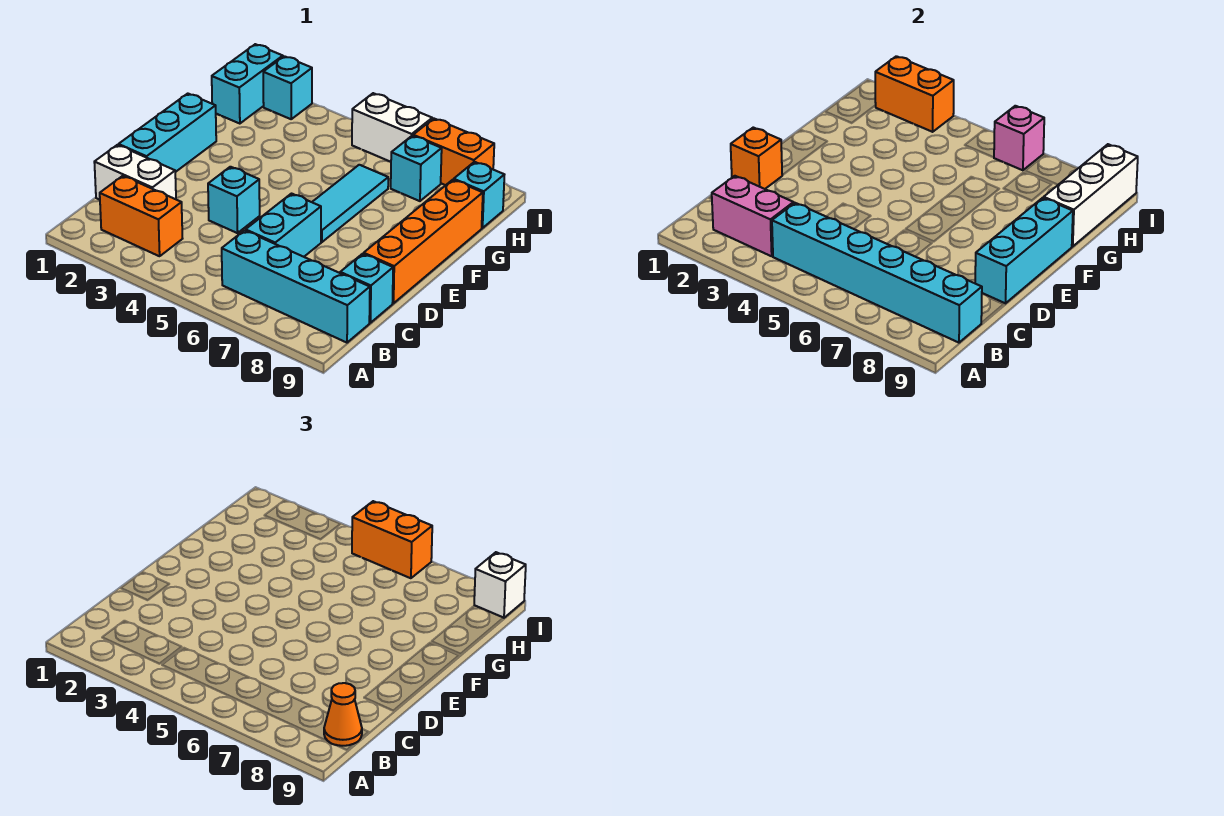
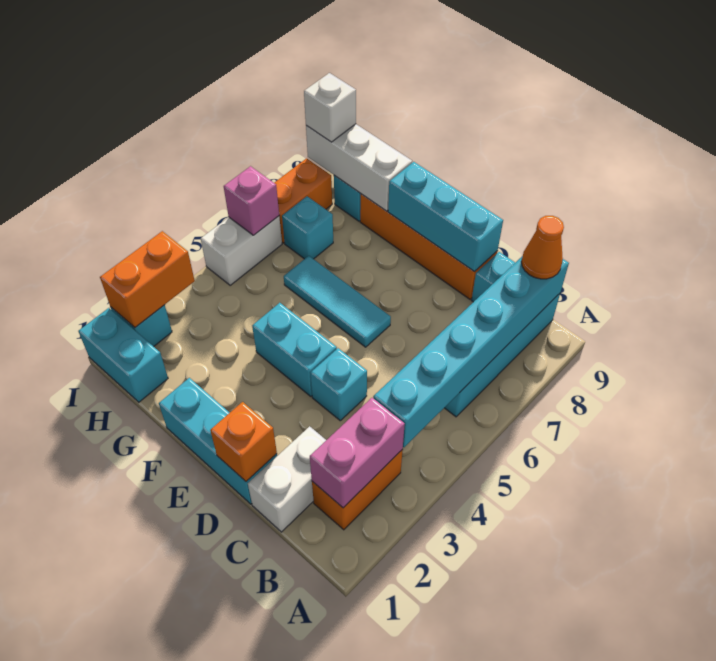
cyan brick C6:D6 level 1 -> cyan brick E4:F4 level 1
orange brick I5:I6 level 3 -> none

